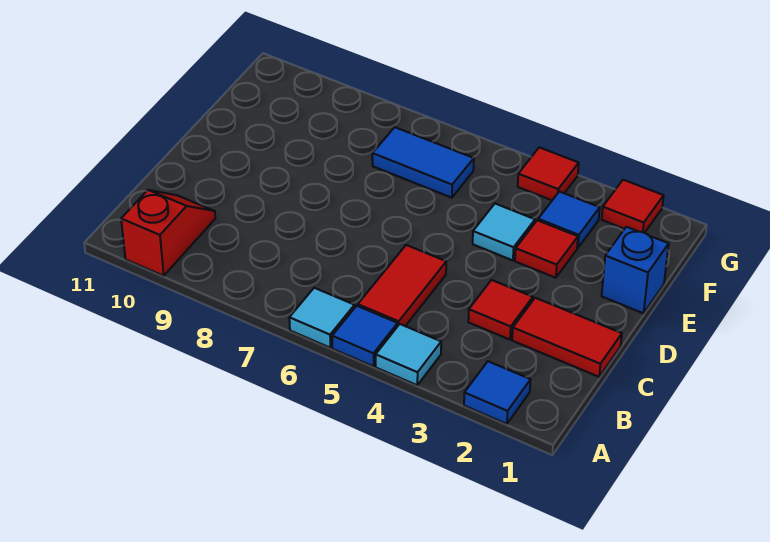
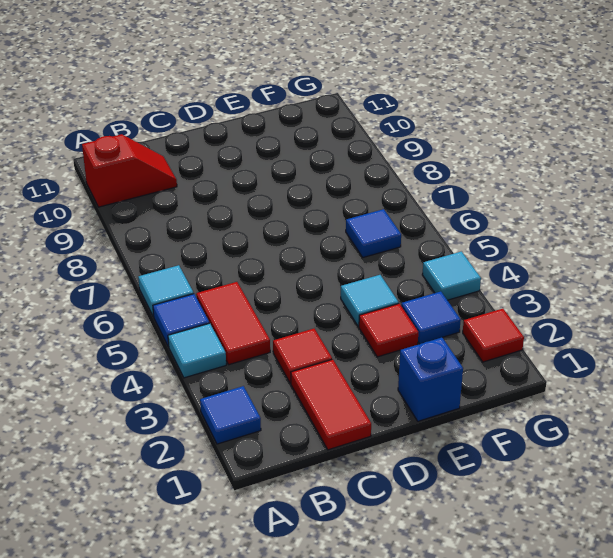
red tile B5:C5 level 1 -> red tile B4:B5 level 1
blue tile F6:F7 level 1 -> blue tile F6 level 1
red tile G4 level 1 -> cyan tile G4 level 1

